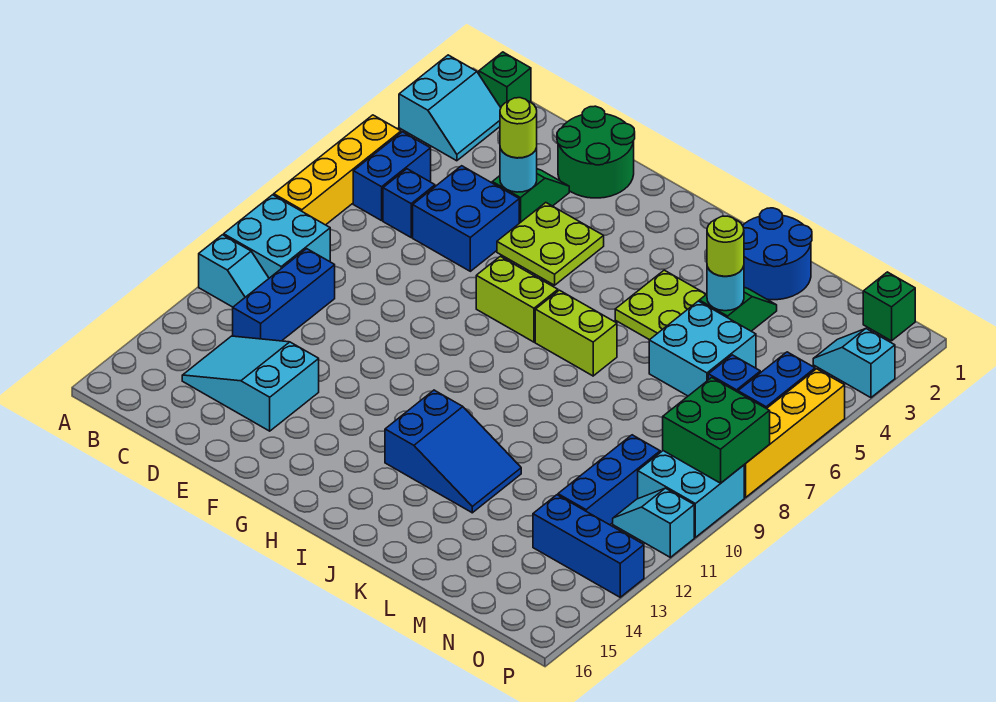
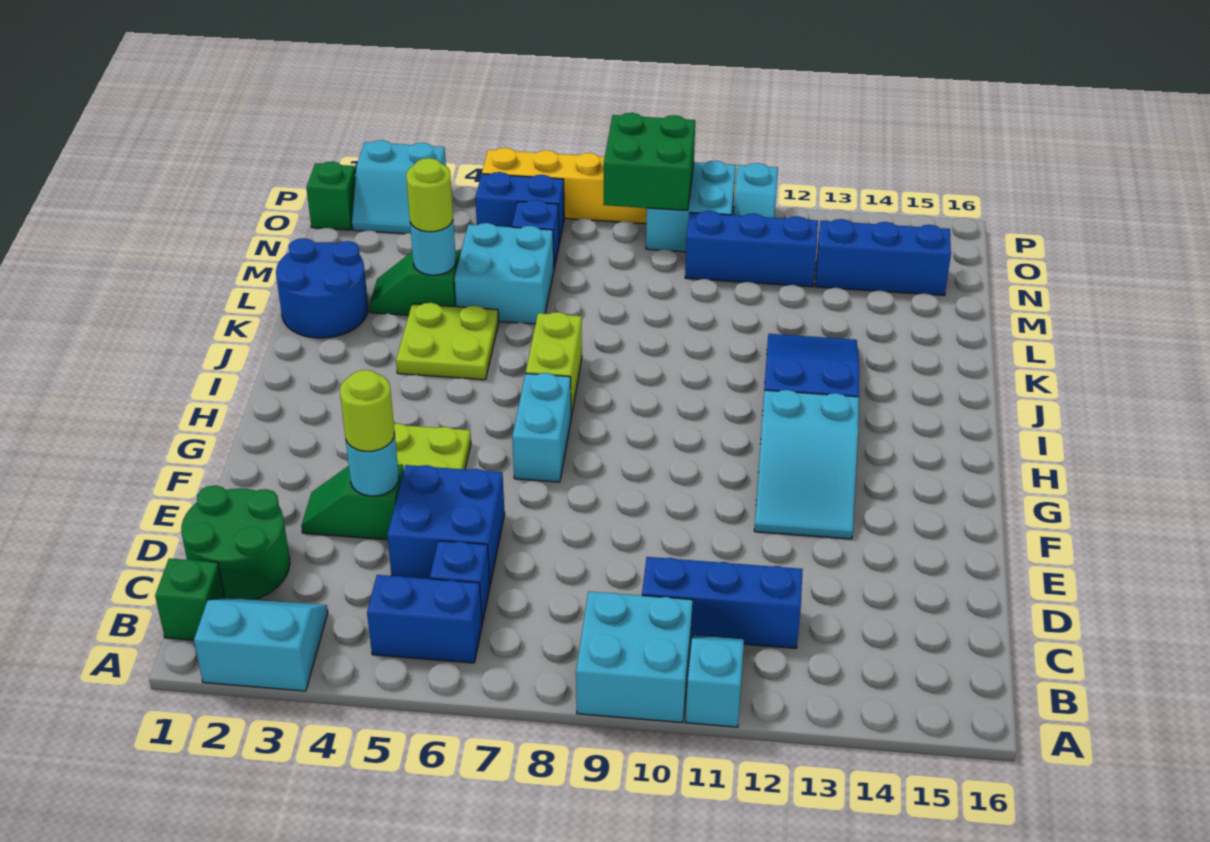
yellow brick A5:A8 level 1 -> none
cyan slope C13:E14 level 1 top E -> cyan slope F12:H13 level 1 top H
green round brick E1:F2 level 1 -> green round brick C1:D2 level 1
lime brick G7:H7 level 1 -> cyan brick G7:H7 level 1
blue brick N13:P13 level 1 -> blue brick N13:N15 level 1
cyan slope O3:P3 level 1 top P -> cyan slope O2:P3 level 1 top P

